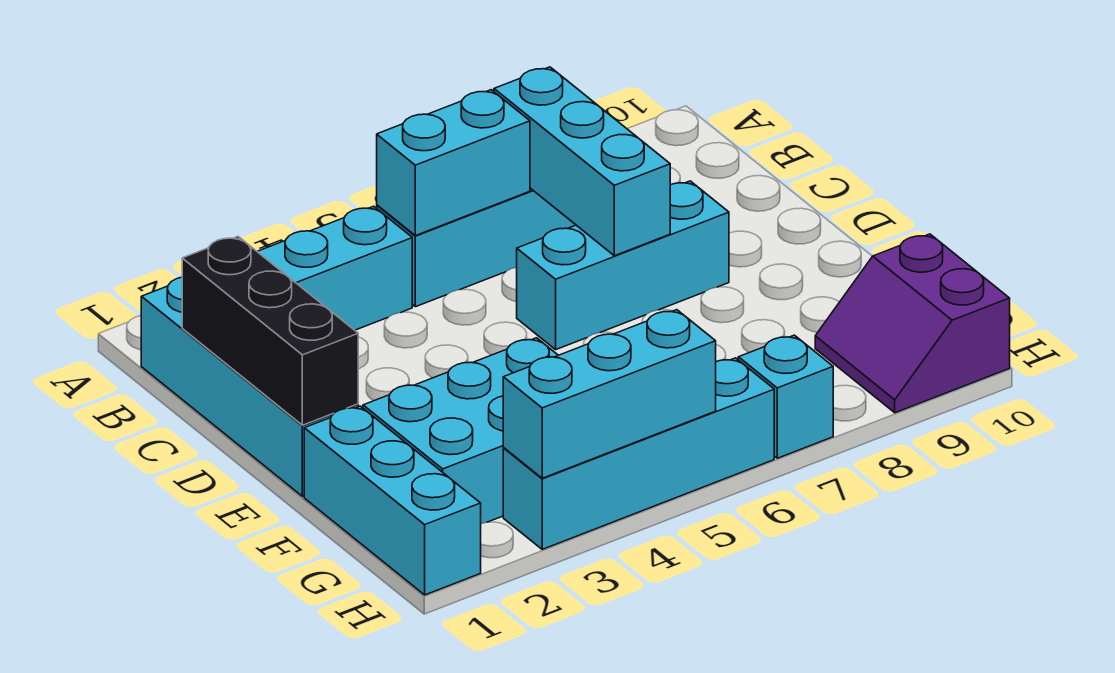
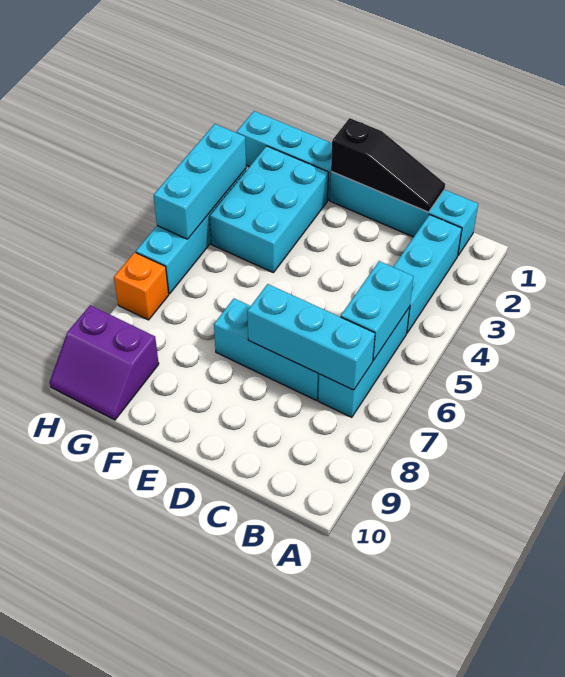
black brick C1:E1 level 2 -> black slope C1:E1 level 2 top E
cyan brick D6:D8 level 1 -> cyan brick C7:E7 level 1
purple slope G9:H10 level 1 top 10 -> purple slope G9:H10 level 1 top 9
cyan brick H7 level 1 -> orange brick H7 level 1

